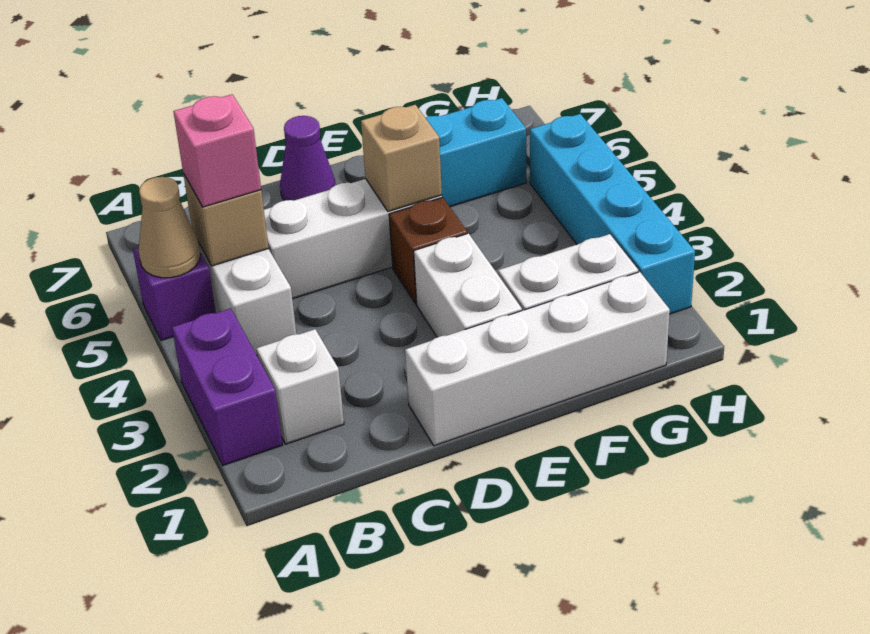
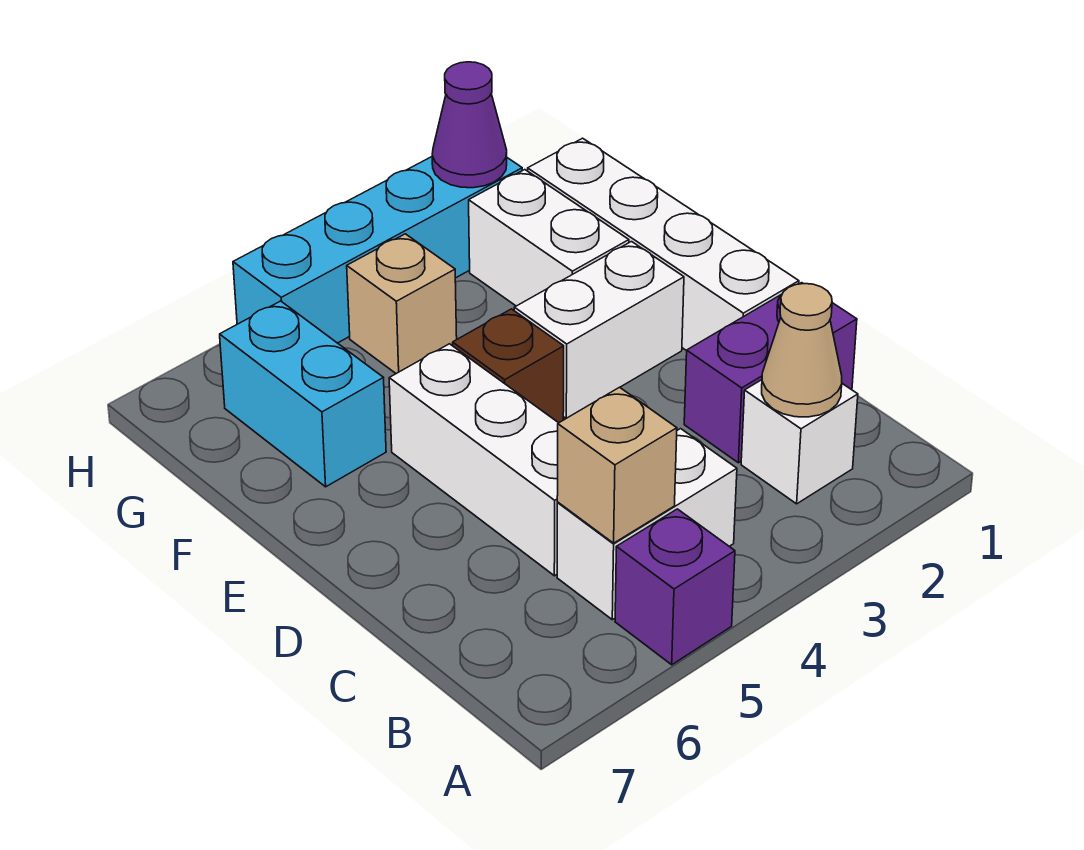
purple brick A2:A3 level 1 -> purple brick C1:C2 level 1
tan cone A5 level 2 -> tan cone B2 level 2
pink brick B5 level 3 -> none
purple cone D7 level 1 -> purple cone H2 level 2
tan brick E5 level 2 -> tan brick G4 level 1

